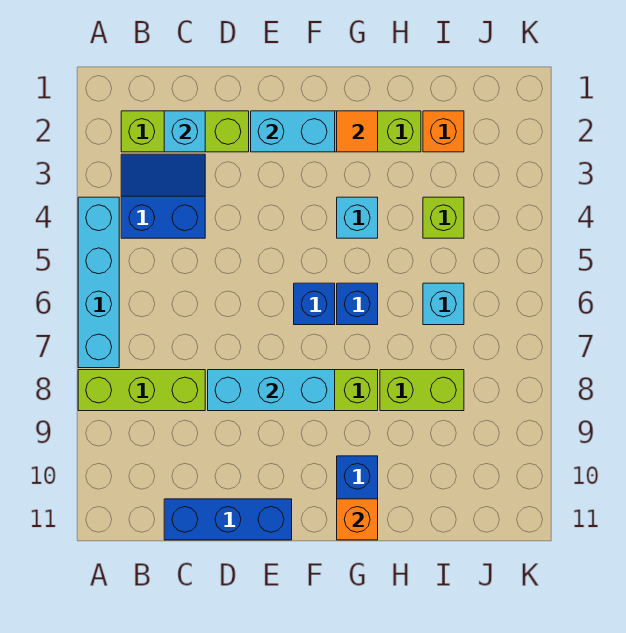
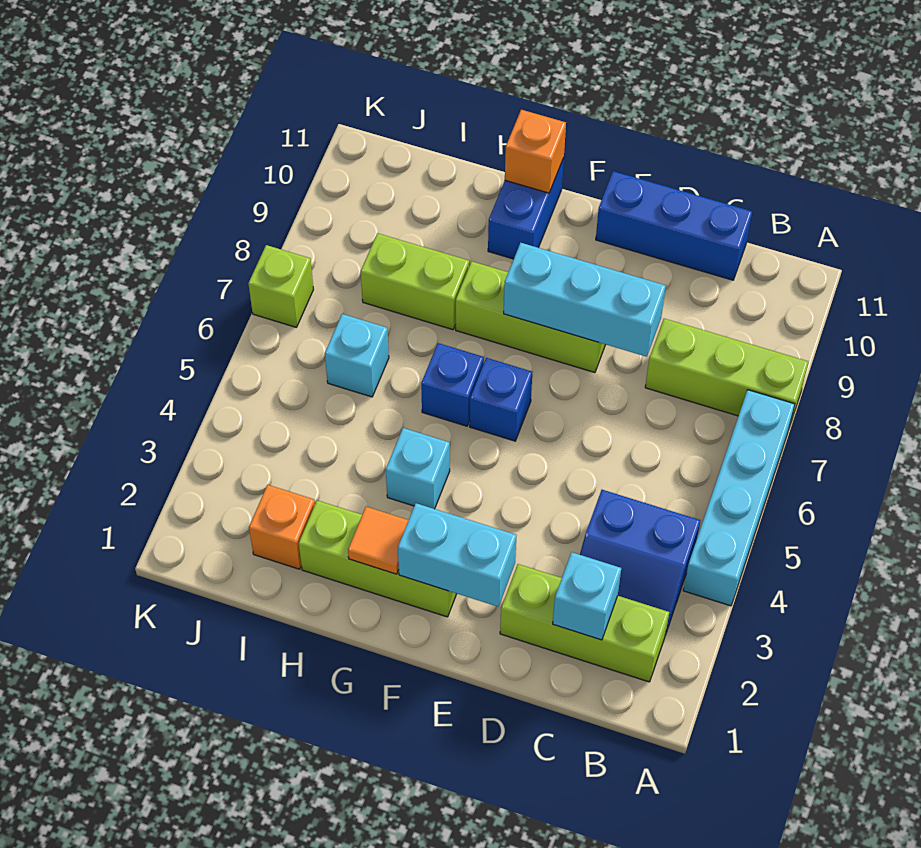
lime brick I4 level 1 -> lime brick K7 level 1

